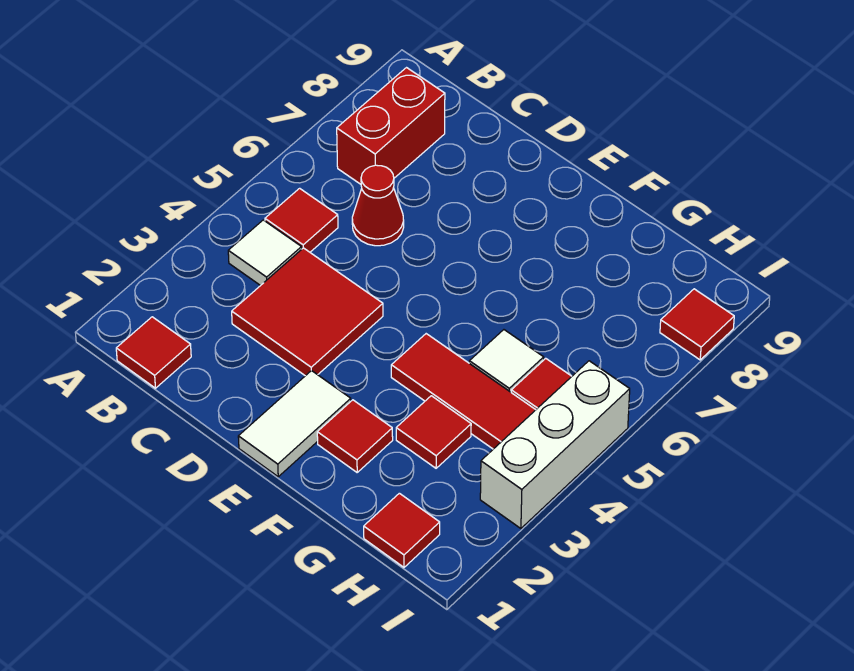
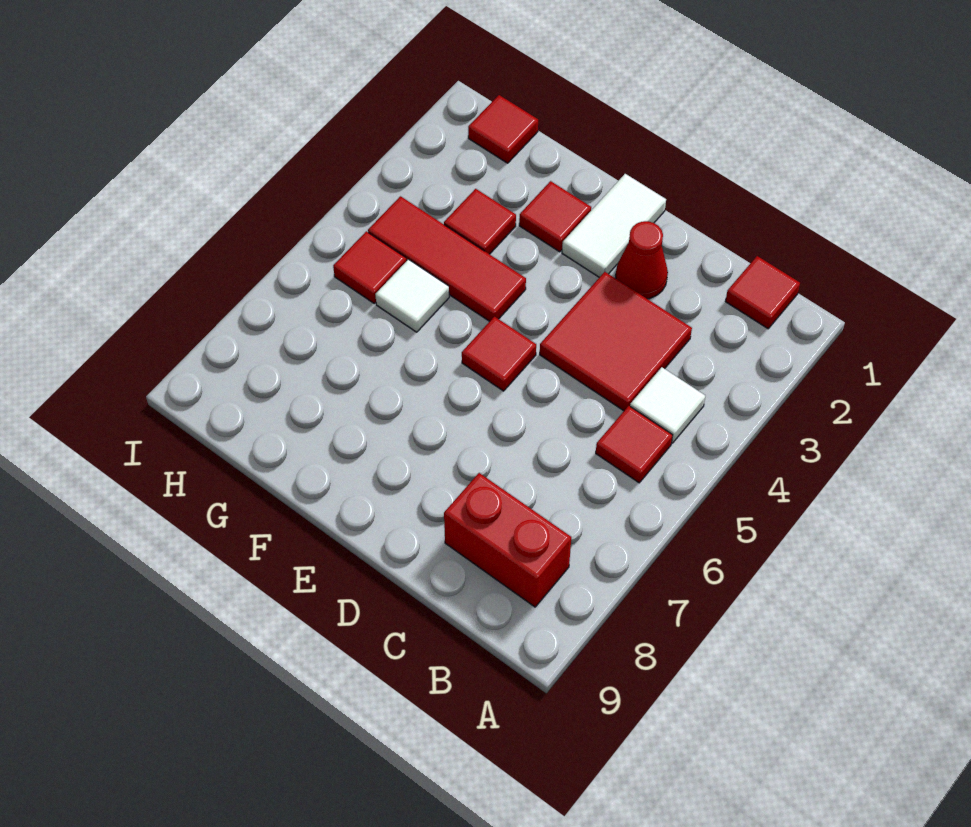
red brick B7:B8 level 1 -> red brick B8:C8 level 1
red cone C6 level 1 -> red cone D2 level 1
white brick I3:I5 level 1 -> none
red tile I8 level 1 -> red tile E5 level 1

